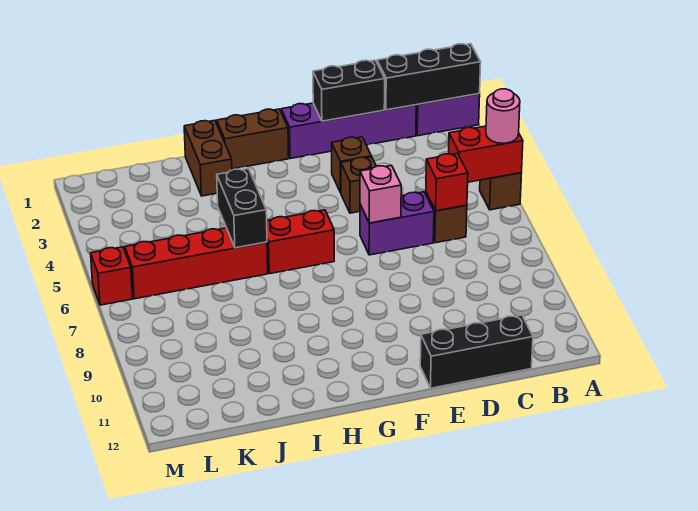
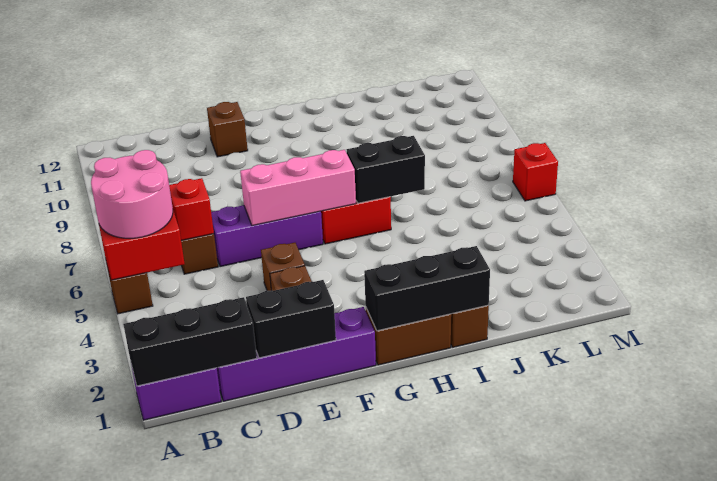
pink round brick A5 level 3 -> pink round brick A5:B6 level 3
black brick C12:E12 level 1 -> black brick G1:I1 level 2
purple brick D6:E6 level 1 -> purple brick D6:F6 level 1
pink brick E6 level 2 -> pink brick E6:G6 level 2
none -> brown brick E11 level 1
black brick I5:I6 level 2 -> black brick H6:I6 level 2
red brick I6:L6 level 1 -> none

